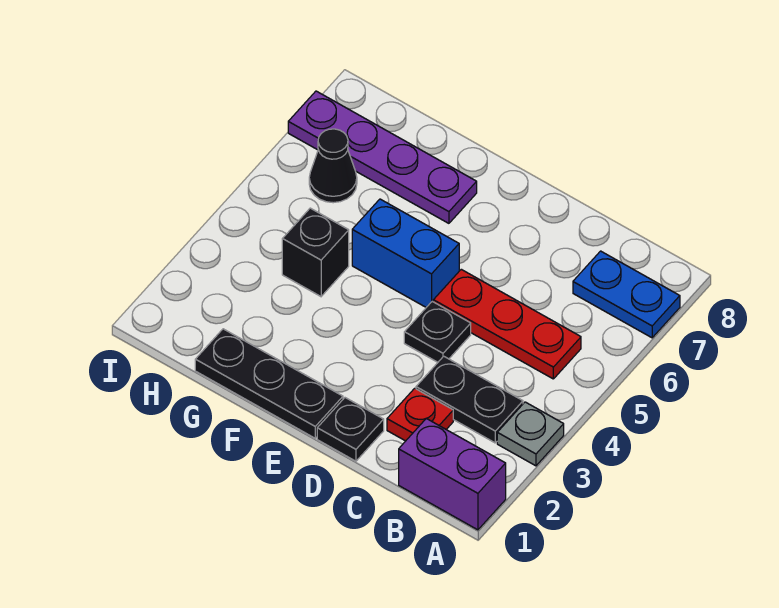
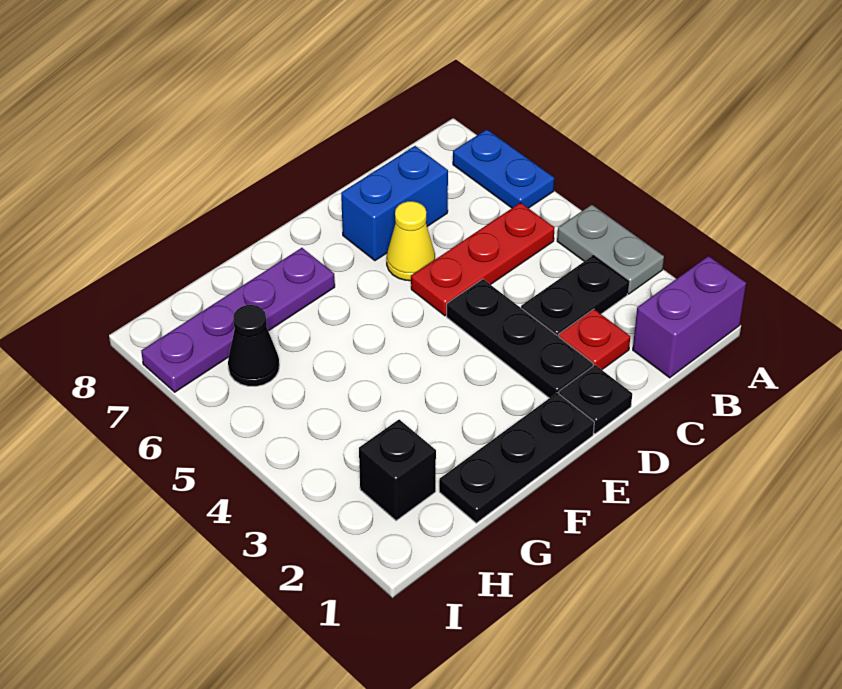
grey plate A3 level 1 -> grey plate A3:A4 level 1
blue plate A7:B7 level 1 -> blue plate A6:A7 level 1
black plate D4 level 1 -> black plate D2:D4 level 1
none -> yellow cone D6 level 1
blue brick E5:F5 level 1 -> blue brick C7:D7 level 1
black brick G4 level 1 -> black brick H2 level 1

